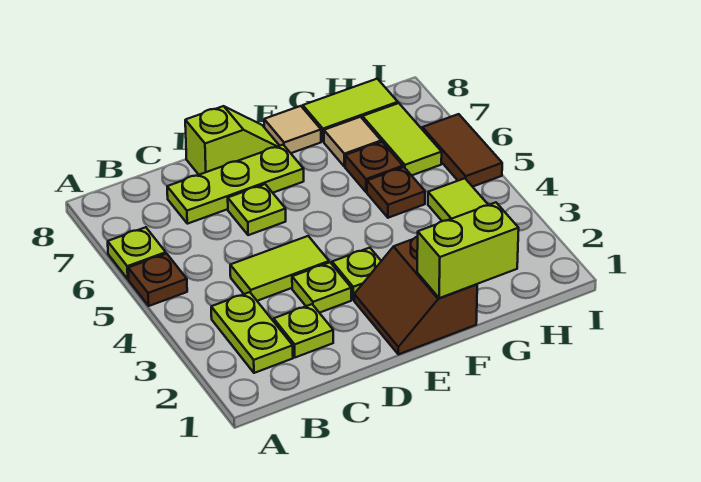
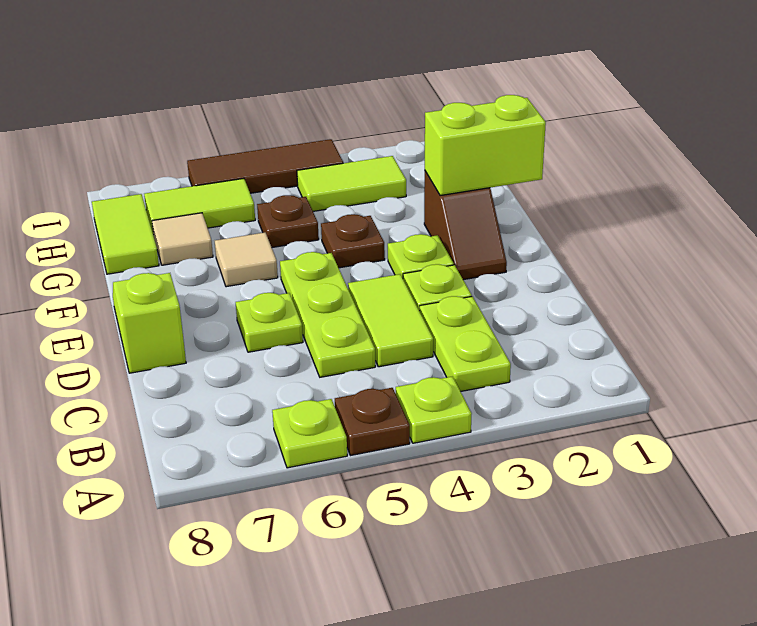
lime plate B2:B3 level 1 -> lime plate B3:C3 level 1
lime plate C2 level 1 -> lime plate A4 level 1
lime plate C7:E7 level 1 -> lime plate C5:E5 level 1
brown slope E1:F2 level 1 top F -> brown slope E2:F2 level 1 top F
lime brick F1:G1 level 2 -> lime brick F1:F2 level 2
tan tile F8 level 1 -> tan tile F6 level 1
brown plate G6 level 1 -> brown plate F4 level 1
brown tile I5:I6 level 1 -> brown tile I4:I6 level 1

